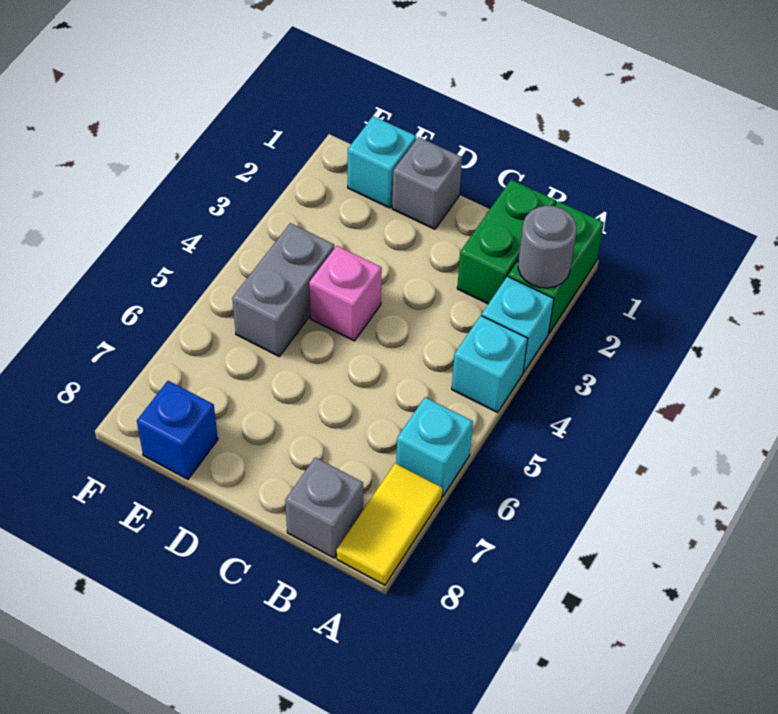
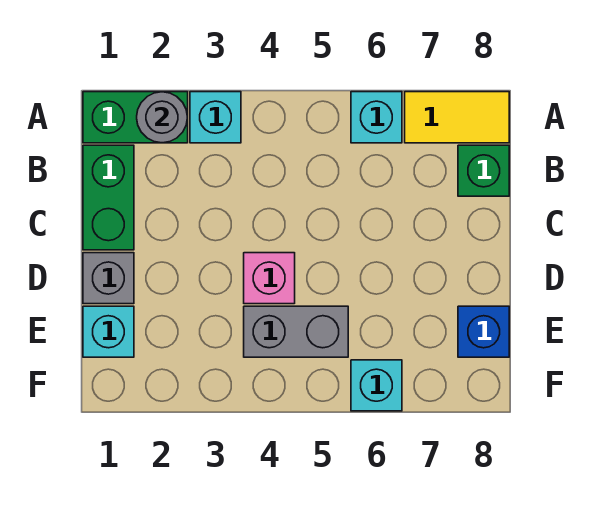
cyan brick A4 level 1 -> cyan brick F6 level 1
green brick B1:B2 level 1 -> green brick B1:C1 level 1
grey brick B8 level 1 -> green brick B8 level 1

